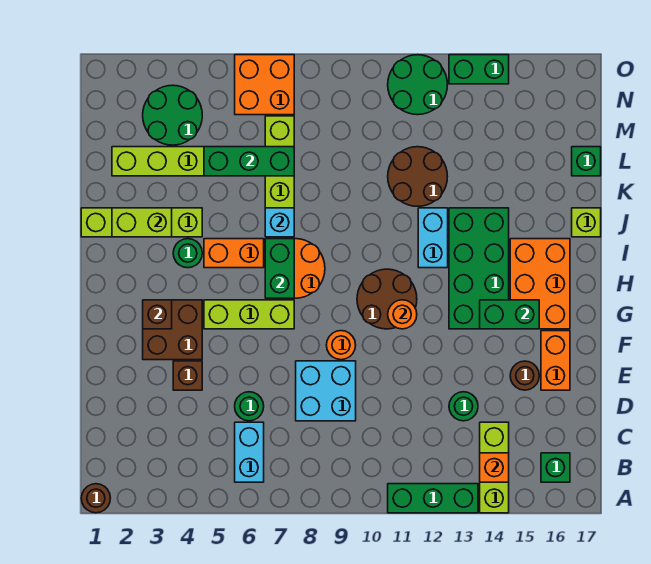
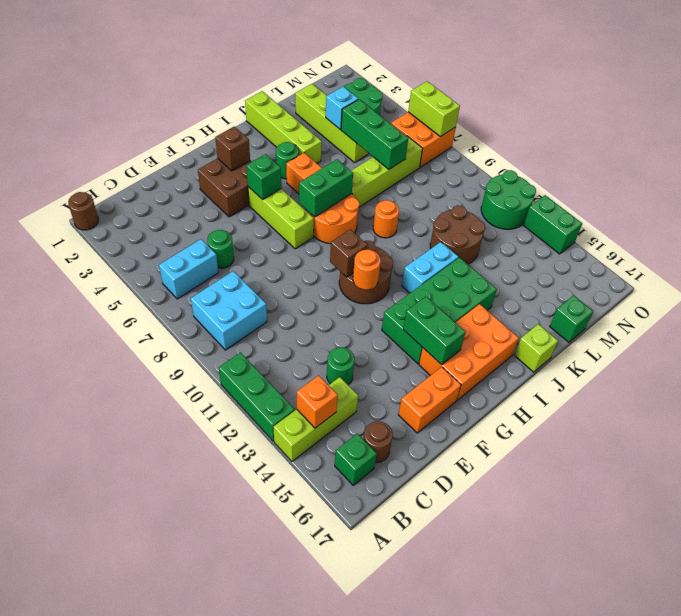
cyan brick D8:E9 level 1 -> cyan brick B8:C9 level 1
brown brick E4 level 1 -> brown brick G10 level 2
brown round brick E15 level 1 -> brown round brick C16 level 1
orange round brick F9 level 1 -> orange round brick J9 level 1
none -> green brick G5 level 2
lime brick J2:J3 level 2 -> lime brick O6:O7 level 2
cyan brick J7 level 2 -> cyan brick L4 level 2

